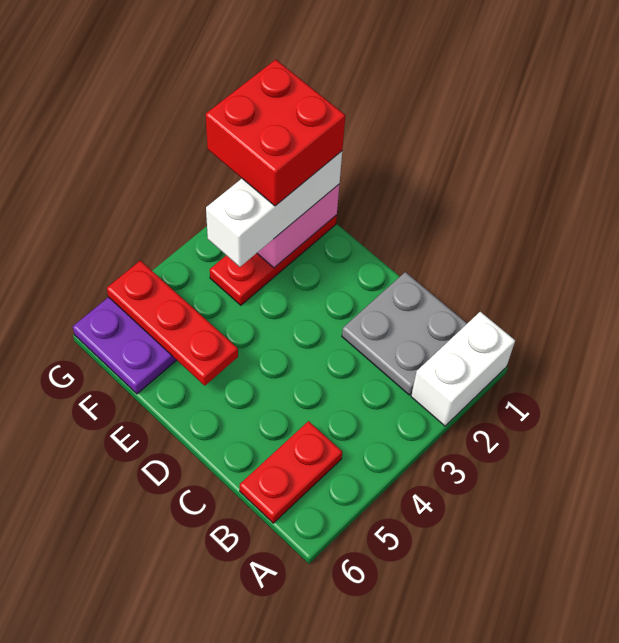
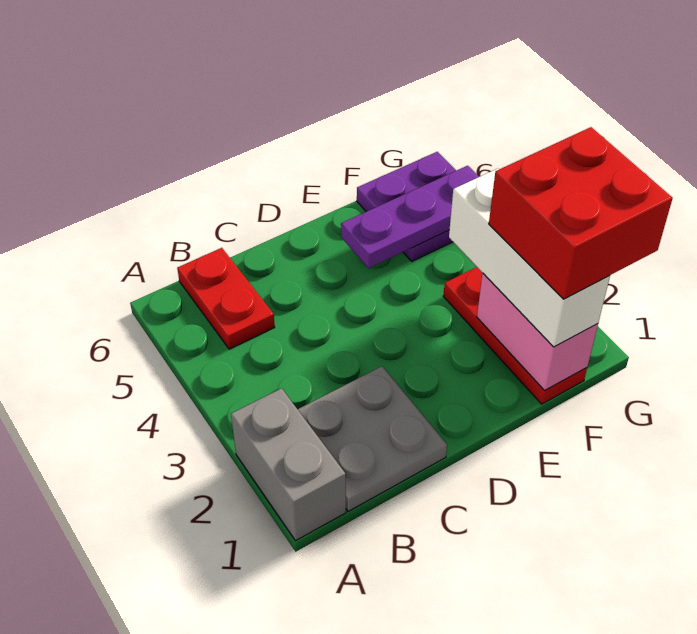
white brick A1:A2 level 1 -> grey brick A1:A2 level 1
red plate E5:G5 level 2 -> purple plate E5:G5 level 2

